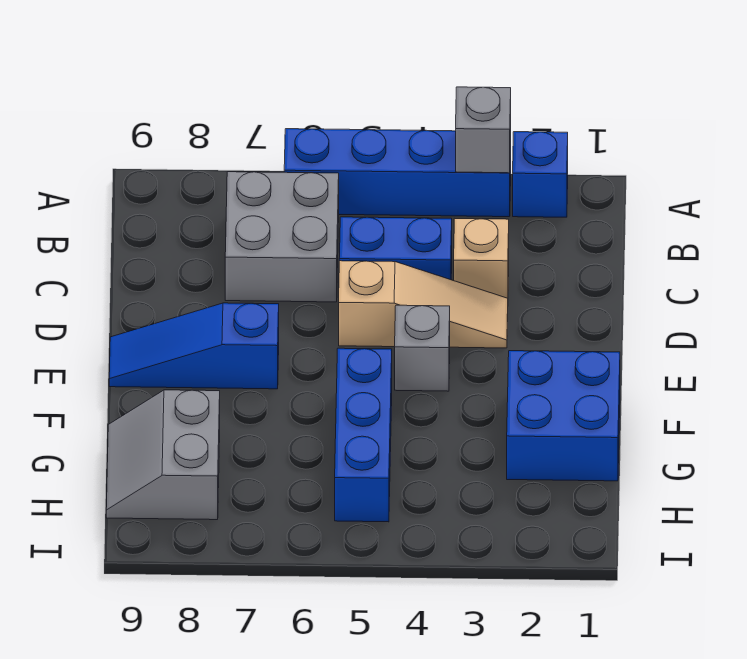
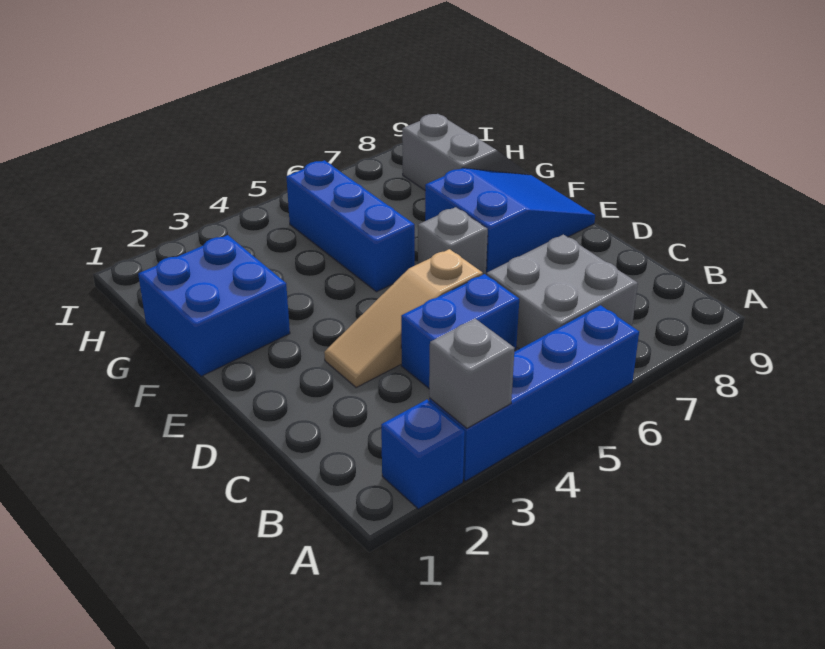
tan brick C3 level 1 -> none
grey brick E4 level 1 -> grey brick E6 level 1
blue slope E7:E9 level 1 top 7 -> blue slope E7:F9 level 1 top 7

